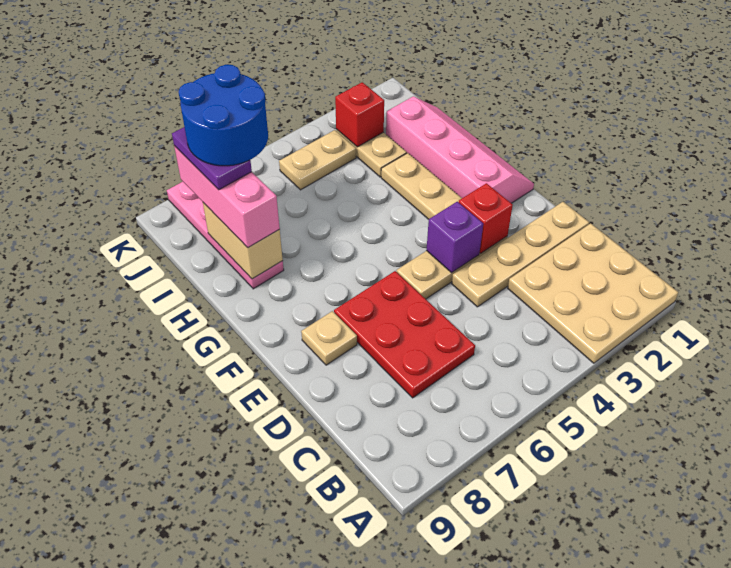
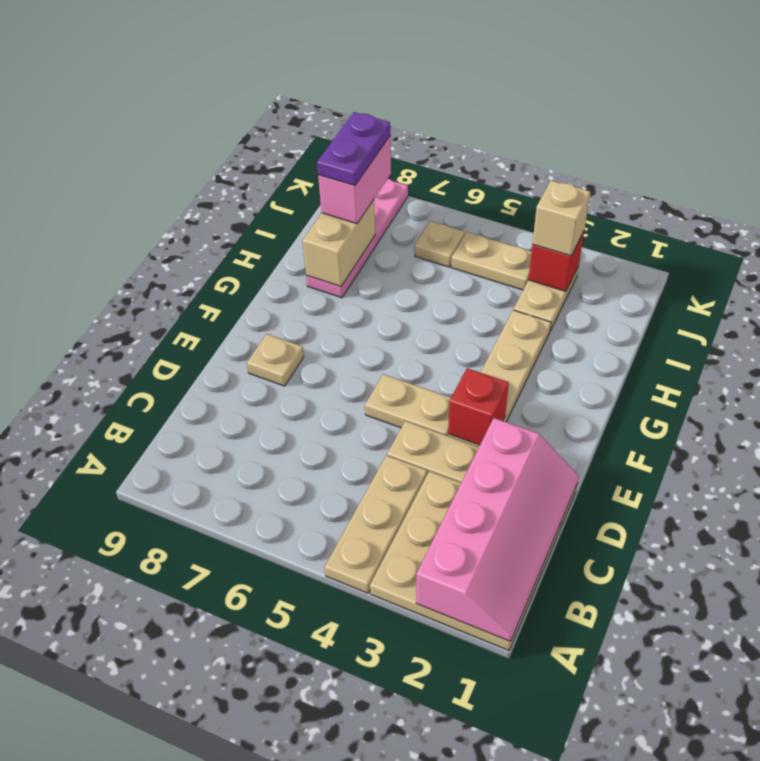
none -> tan plate A4:C4 level 1
red plate C6:E7 level 1 -> none
purple brick E4 level 2 -> none
pink slope F1:I2 level 1 top 2 -> pink slope A1:D2 level 2 top 2
pink brick H8:J8 level 3 -> pink brick I8:J8 level 3
blue round brick I7:J8 level 5 -> none
none -> tan brick J3 level 3
none -> tan plate J6 level 1

